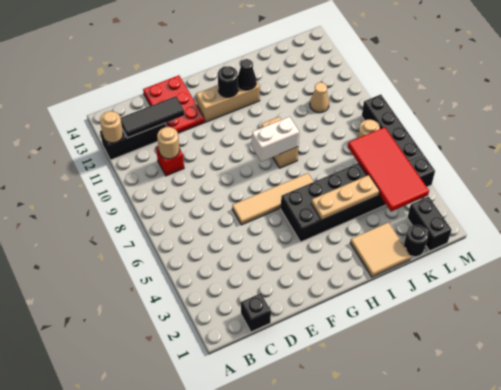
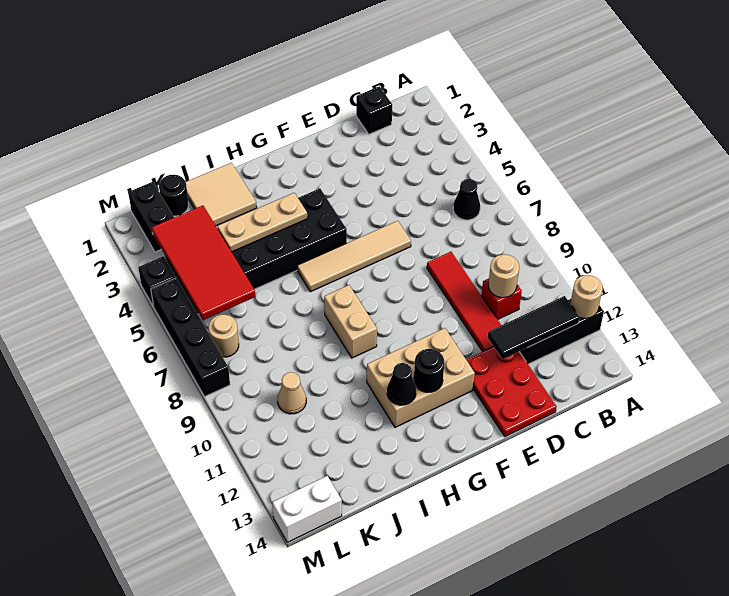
none -> black cone B6 level 1
none -> red tile D8:D11 level 1
tan brick F12:H12 level 1 -> tan brick F11:H12 level 1
white brick G8:H8 level 2 -> white brick L14:M14 level 1

